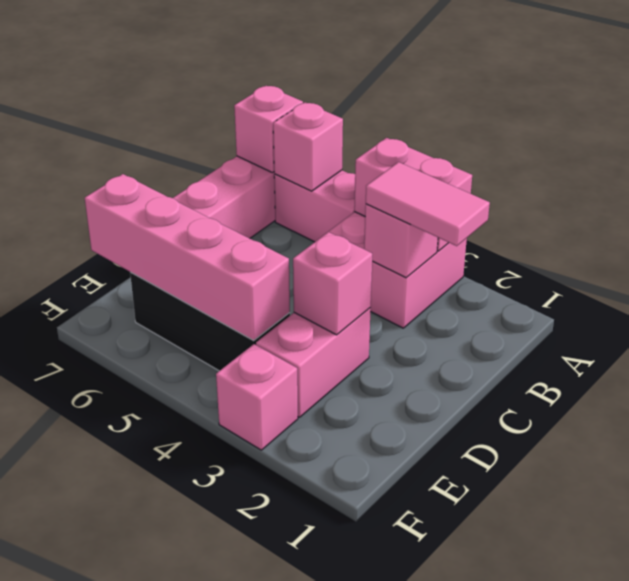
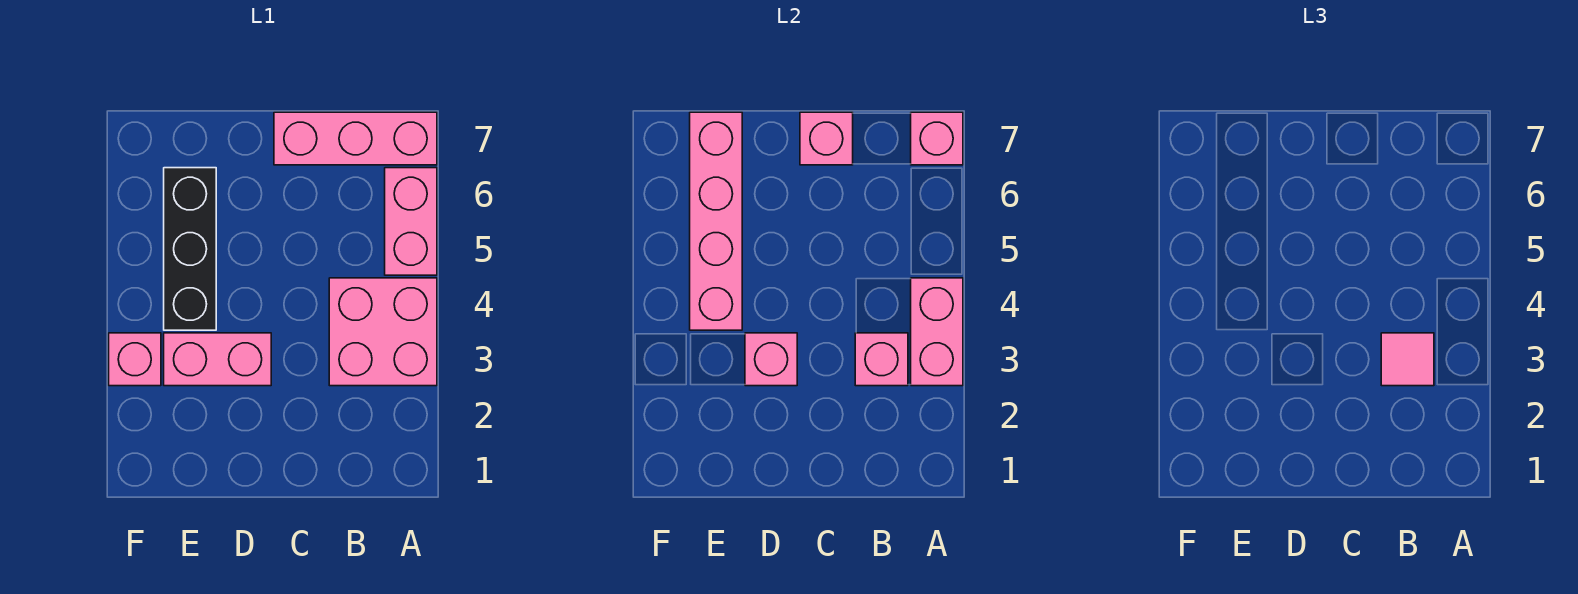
pink brick A6 level 2 -> pink brick C7 level 2
pink tile B2:B3 level 3 -> pink tile B3 level 3

